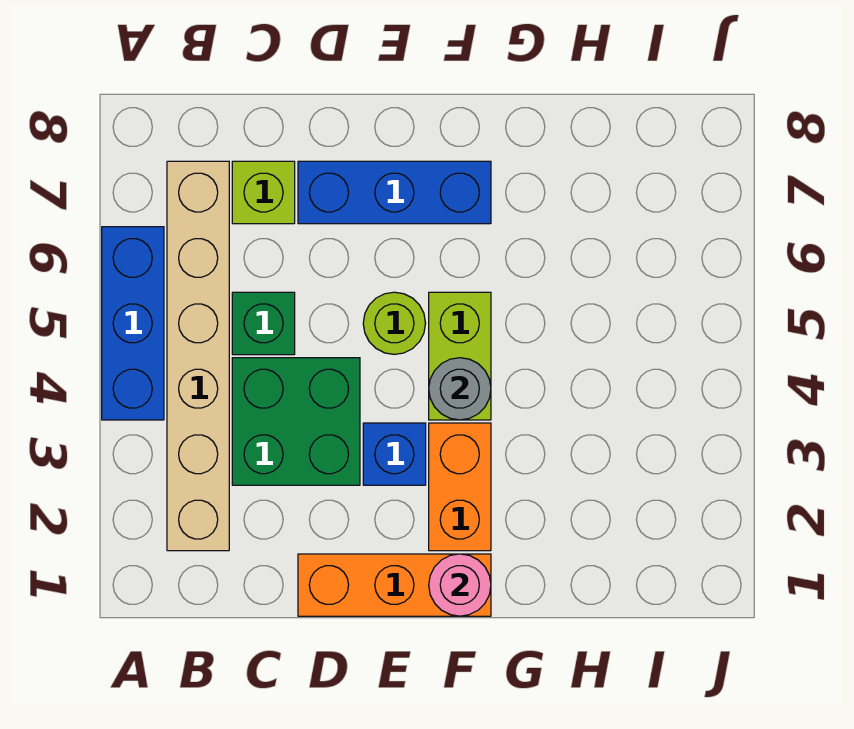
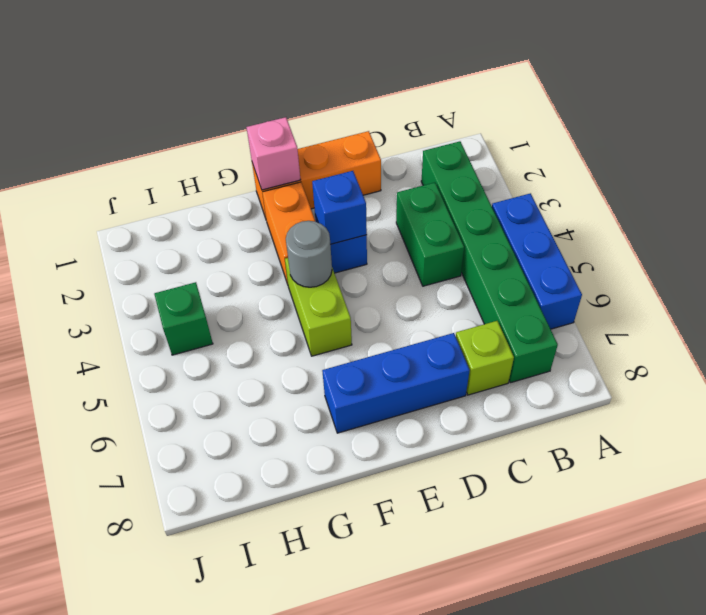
tan brick B2:B7 level 1 -> green brick B2:B7 level 1
green brick C3:D4 level 1 -> green brick C3:C4 level 1
green brick C5 level 1 -> green brick I4 level 1
none -> blue brick E3 level 2
lime round brick E5 level 1 -> none
pink round brick F1 level 2 -> pink brick F1 level 2

